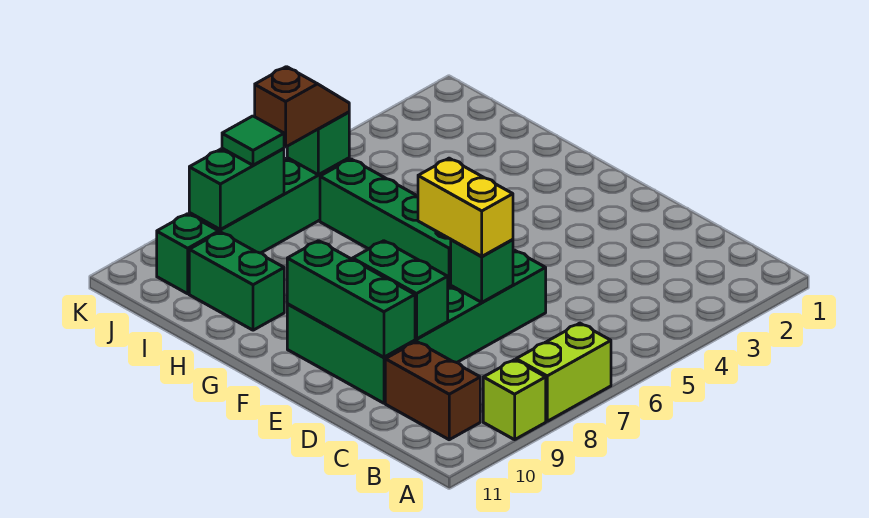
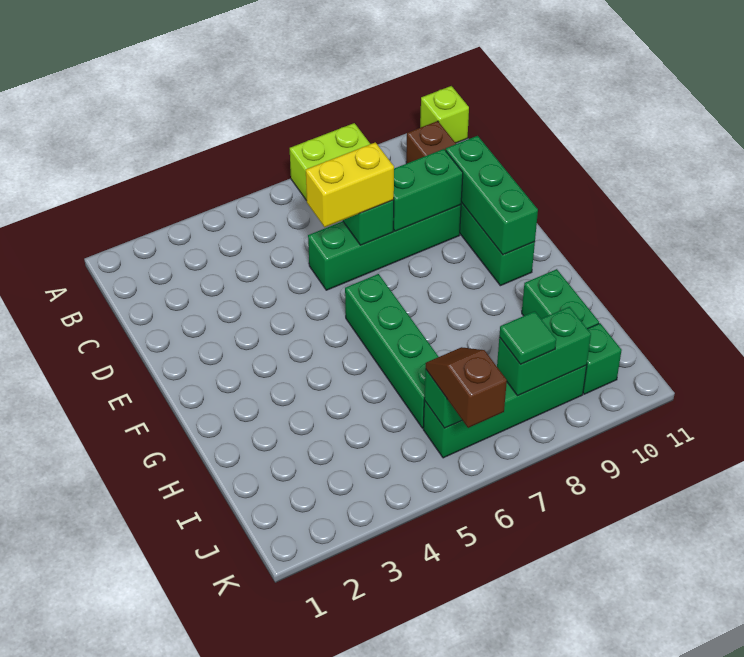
lime brick A9 level 1 -> lime brick A11 level 1
yellow brick D7:E7 level 3 -> yellow brick D6:D7 level 3
green brick D9:E9 level 2 -> green brick D8:D9 level 2
brown slope J6:J7 level 3 top 7 -> brown slope J6:K6 level 3 top K

